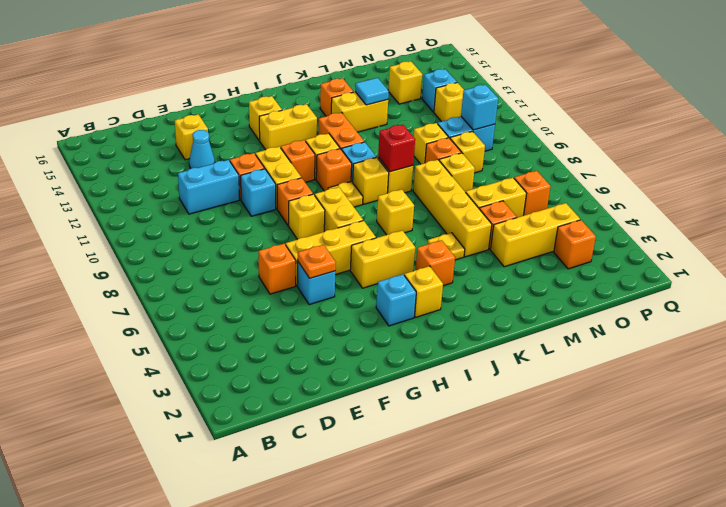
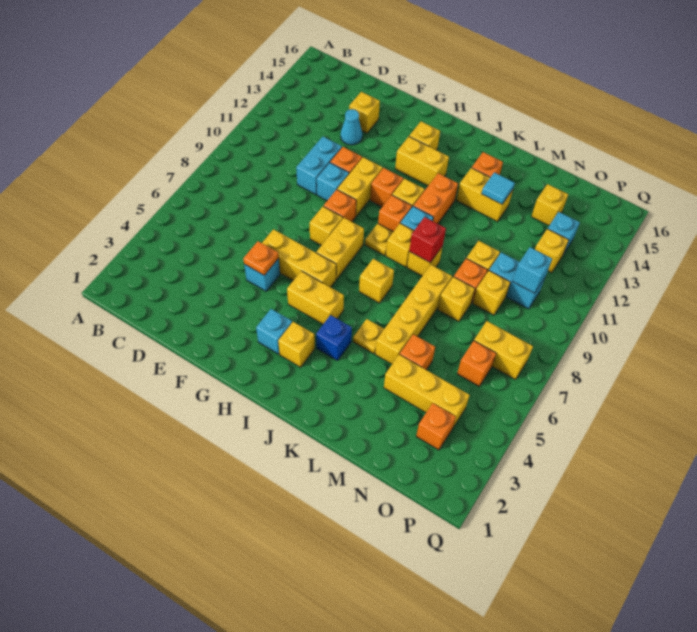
cyan brick D11:E11 level 1 -> cyan brick E10:E11 level 1
orange brick E6 level 1 -> none
orange brick J4 level 1 -> blue brick J4 level 1
yellow brick M6:N6 level 1 -> yellow brick O7:P7 level 1

